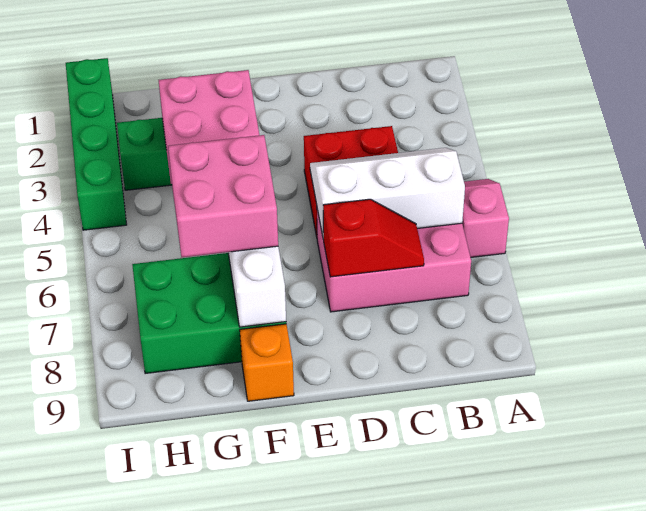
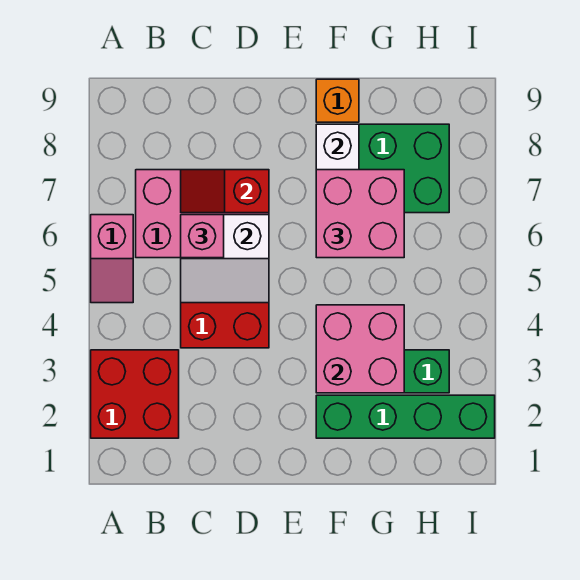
none -> red brick A2:B3 level 1
white slope B5:D6 level 2 top 6 -> white slope C5:D6 level 2 top 6
none -> pink brick C6 level 3
green brick I1:I4 level 1 -> green brick F2:I2 level 1

